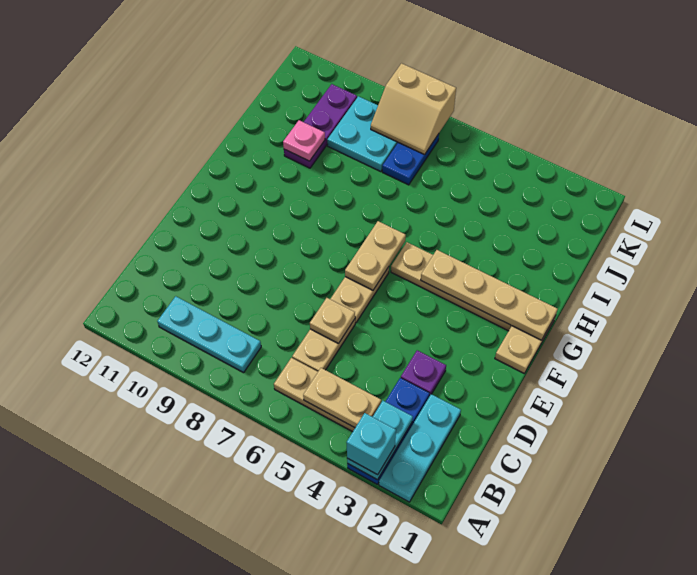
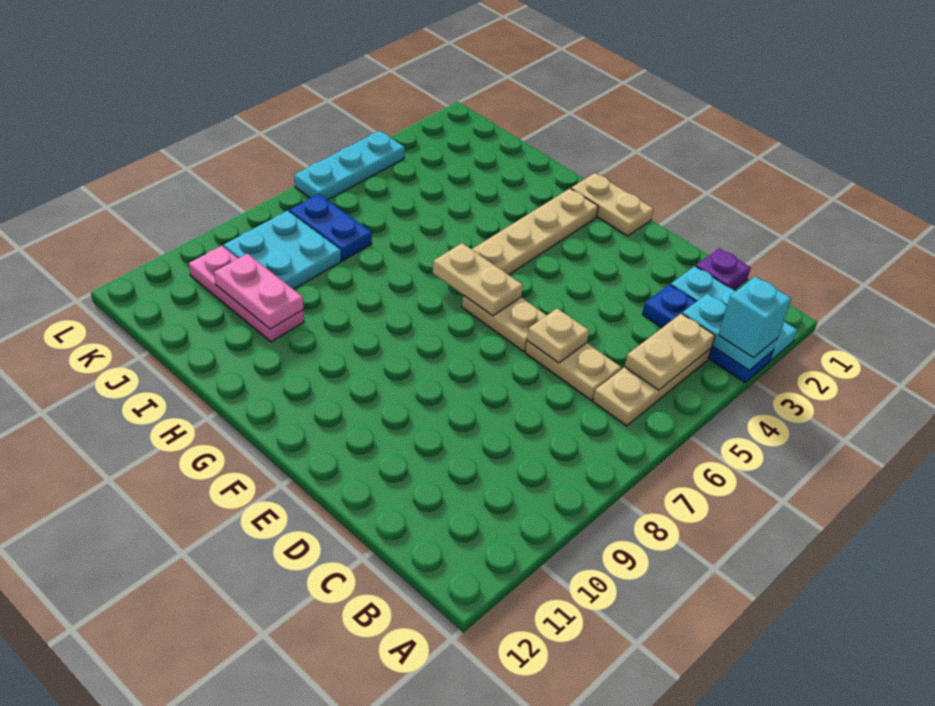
cyan plate B8:B10 level 1 -> cyan plate L4:L6 level 1
purple plate D3 level 1 -> purple plate C1 level 1
tan plate G1:G4 level 2 -> none
purple plate I10:K10 level 1 -> pink plate I10:K10 level 1
pink plate I10 level 2 -> pink plate I10:J10 level 2
tan slope K7:L8 level 2 top L -> none

